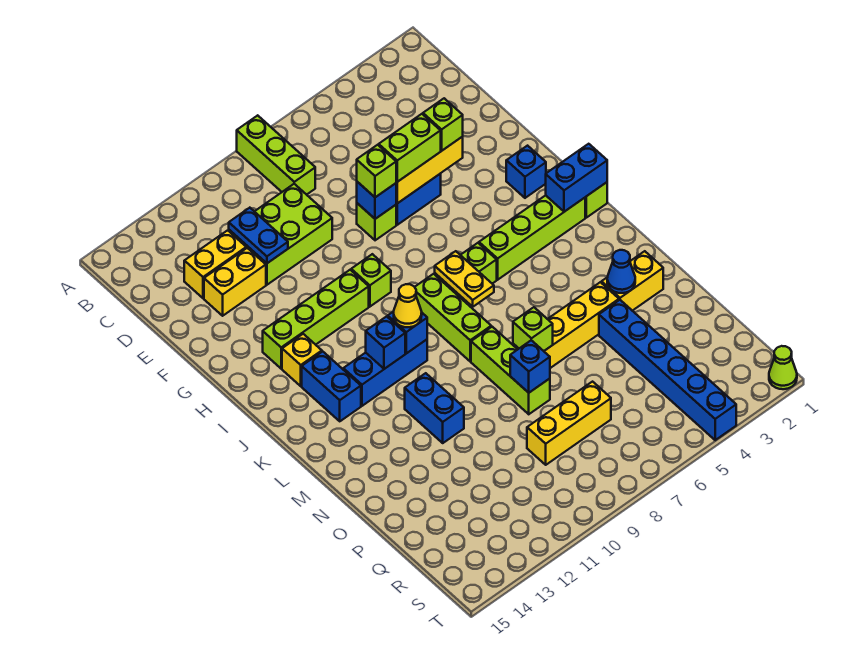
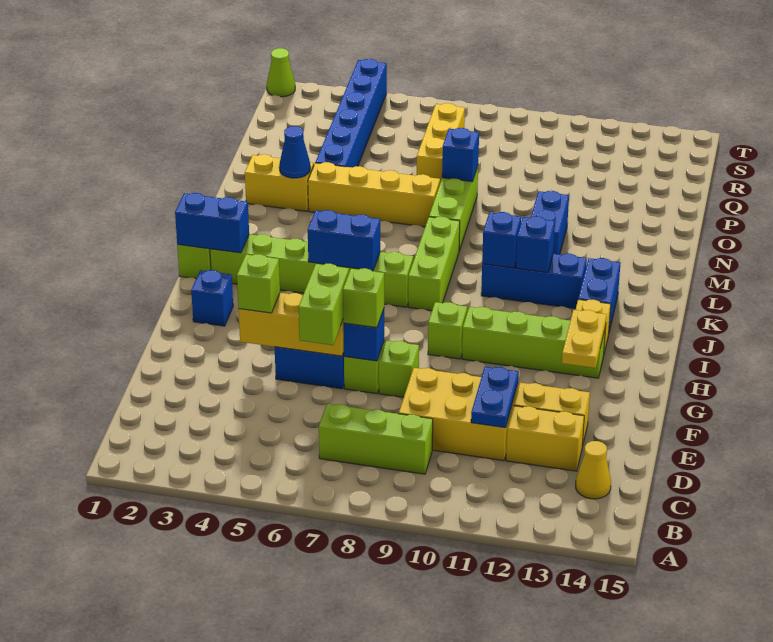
lime brick A8:C8 level 1 -> lime brick C7:C9 level 1
lime brick D9:E11 level 1 -> yellow brick D9:E11 level 1
lime brick F5:F6 level 3 -> lime brick E6:F6 level 3
none -> blue brick J5:J6 level 2
yellow plate J7:K7 level 2 -> yellow plate G13:H13 level 2
yellow cone K10 level 3 -> yellow cone C14 level 1
lime brick N7 level 2 -> lime brick F8 level 1
yellow brick Q7:Q9 level 1 -> yellow brick P7:R7 level 1

